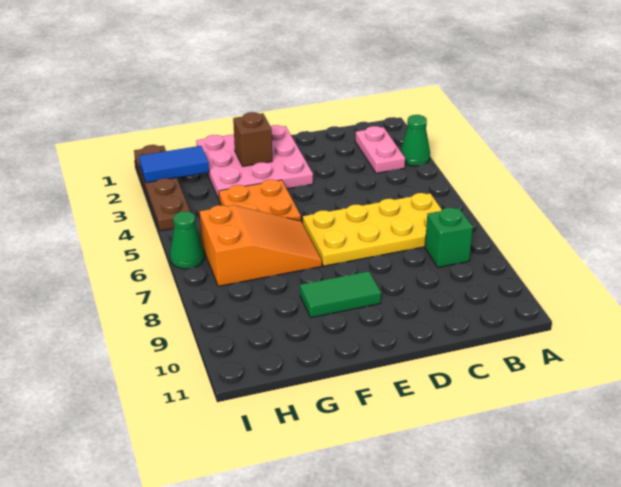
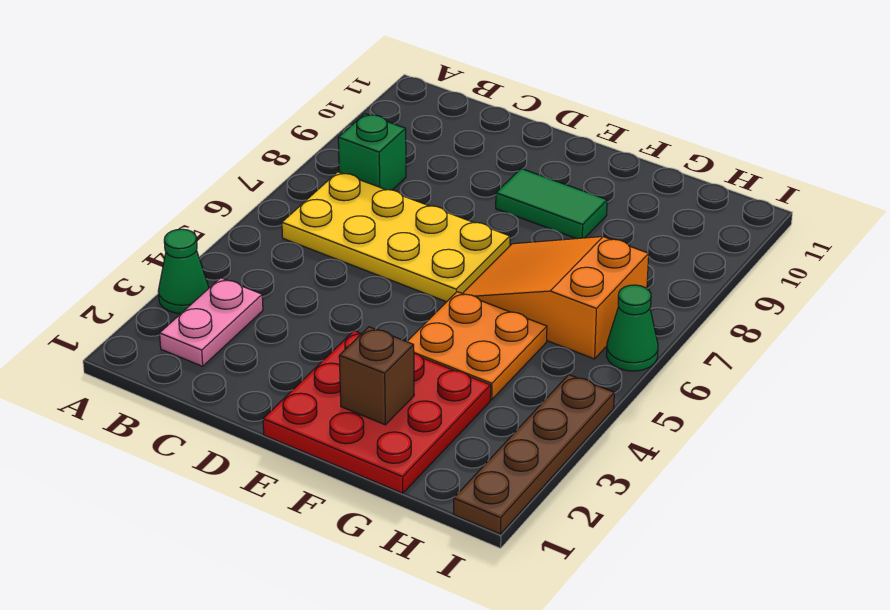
pink plate E1:G3 level 1 -> red plate E1:G3 level 1
blue tile H2:I2 level 2 -> none

